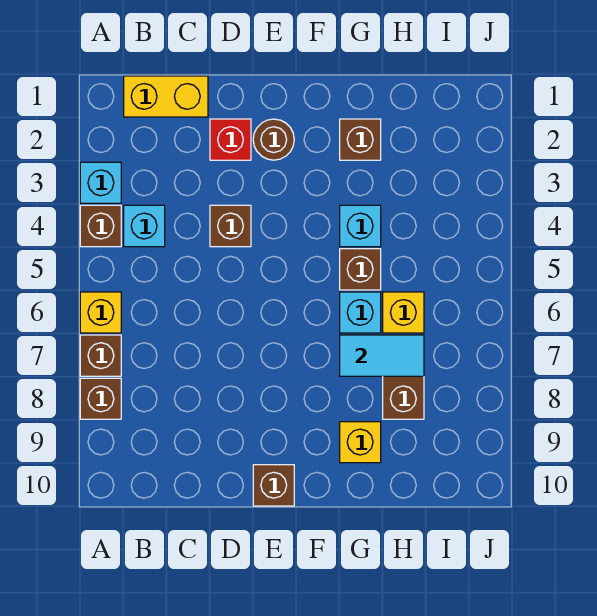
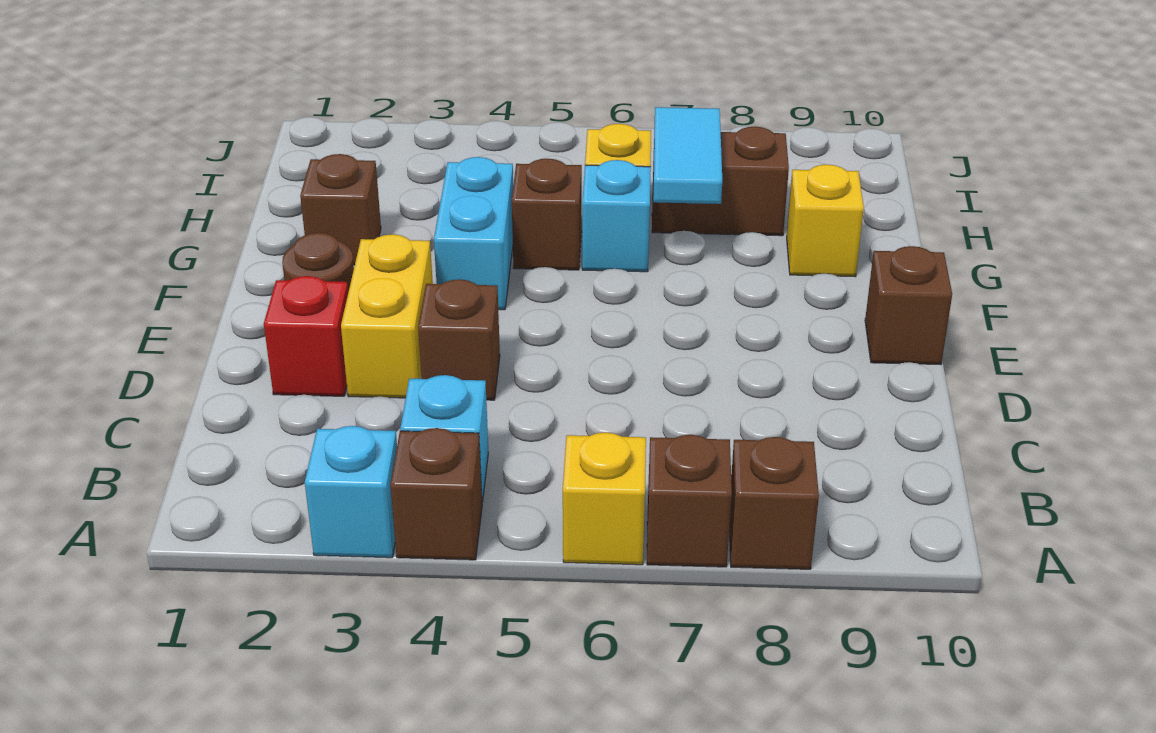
yellow brick B1:C1 level 1 -> yellow brick D3:E3 level 1
cyan brick G4 level 1 -> cyan brick F4:G4 level 1

